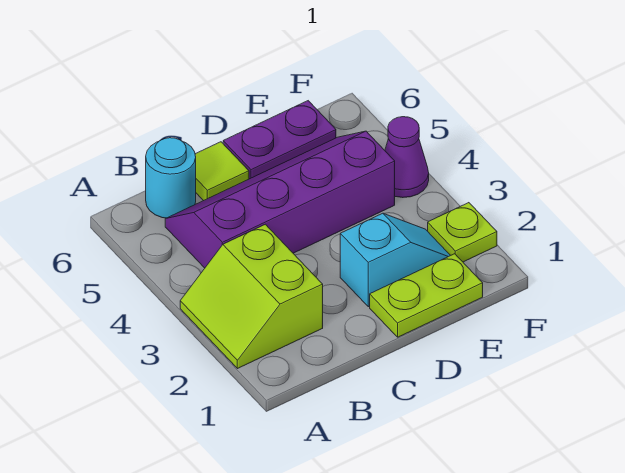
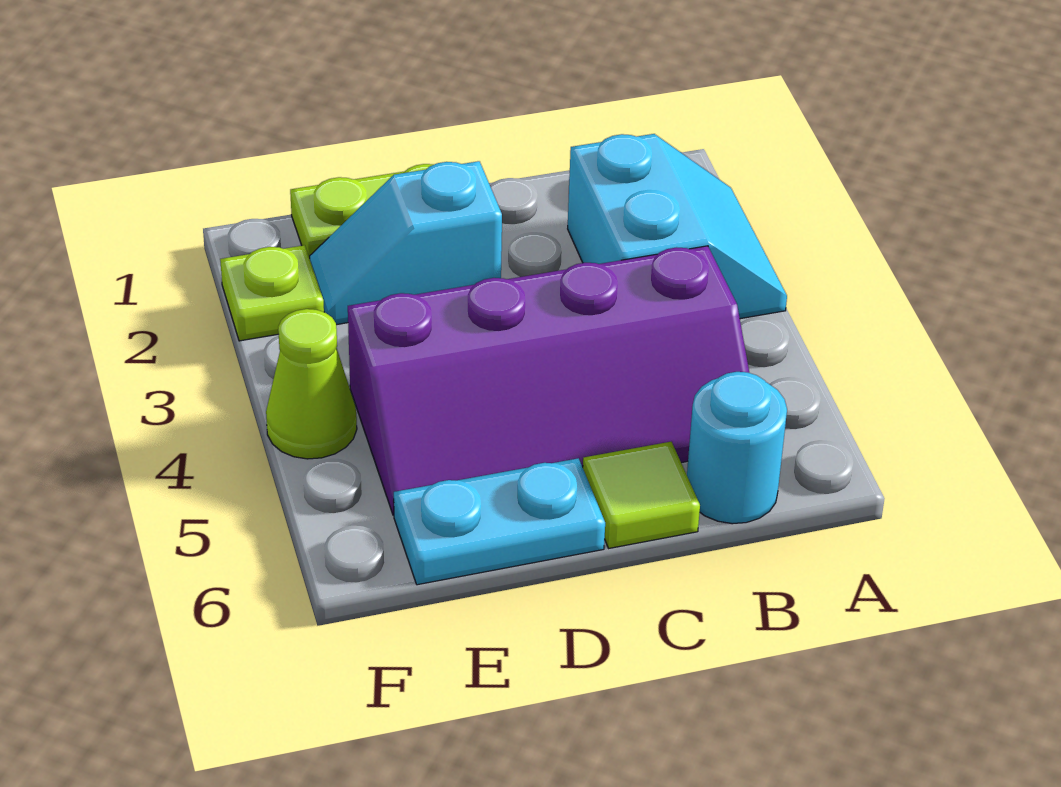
lime slope A2:B3 level 1 top B -> cyan slope A2:B3 level 1 top B
purple plate D6:E6 level 1 -> cyan plate D6:E6 level 1
purple cone F4 level 1 -> lime cone F4 level 1

